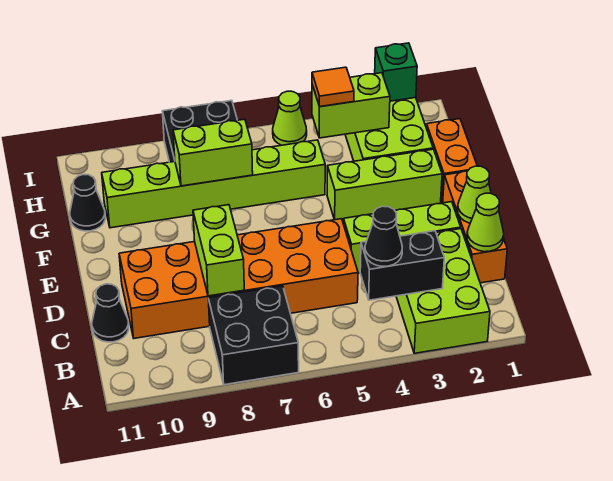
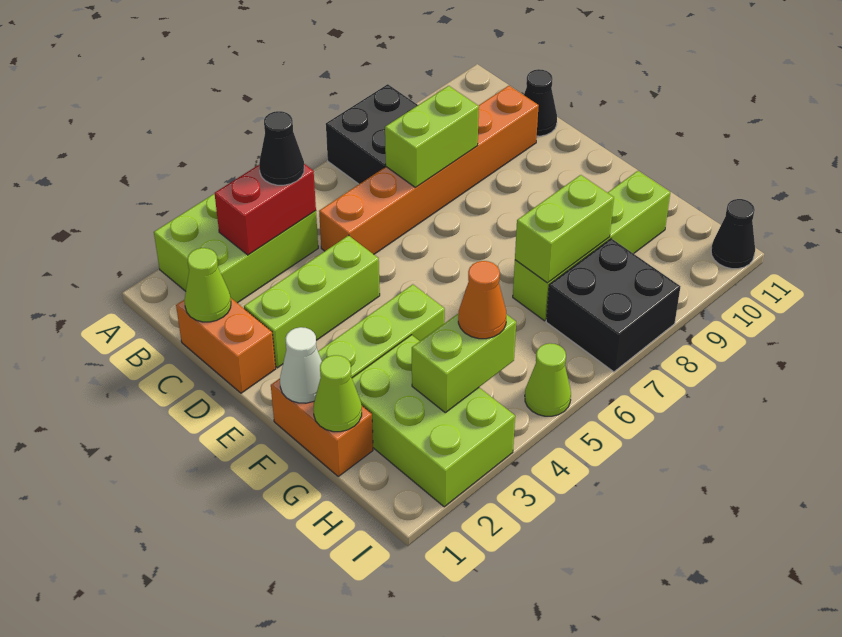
lime brick A2:C3 level 1 -> lime brick A2:B4 level 1
black brick B3:B4 level 2 -> red brick B3:B4 level 2
orange brick C1:E1 level 1 -> orange brick C1:D1 level 1
orange brick C5:D10 level 1 -> orange brick C5:C10 level 1
lime brick C8:D8 level 2 -> lime brick C7:C8 level 2
lime cone D1 level 2 -> lime cone G1 level 2
none -> white cone F1 level 2
lime brick G5:G10 level 1 -> lime brick G7:G10 level 1
black cone G11 level 1 -> black cone I11 level 1
orange tile H4 level 3 -> orange cone H4 level 3
green brick I2 level 2 -> none

